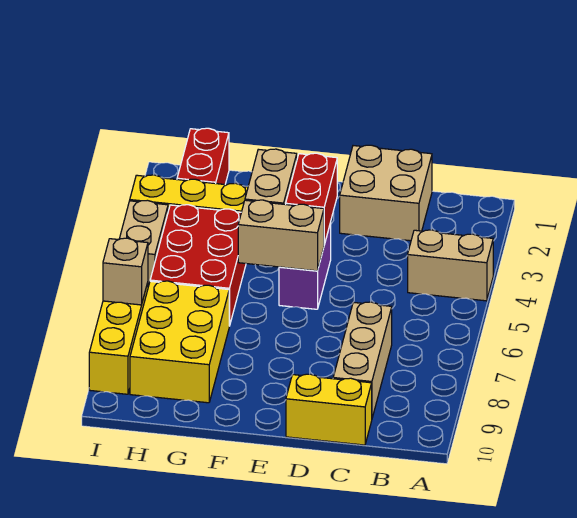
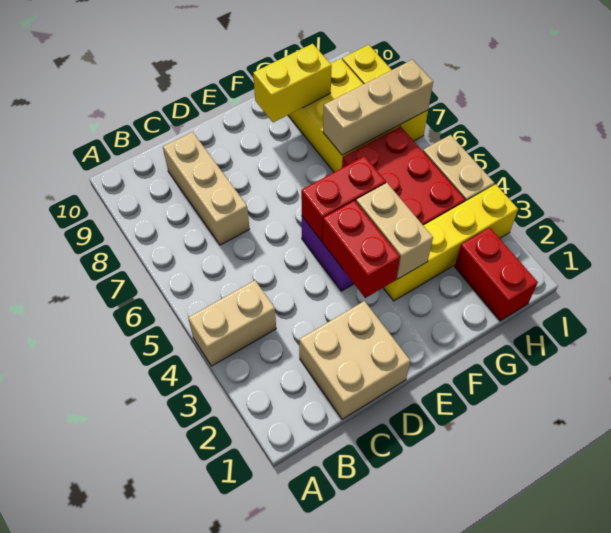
yellow brick C10:D10 level 1 -> yellow brick F9:G9 level 2
tan brick E5:F5 level 2 -> red brick E5:F5 level 2
tan brick I7 level 2 -> tan brick G7:I7 level 2

